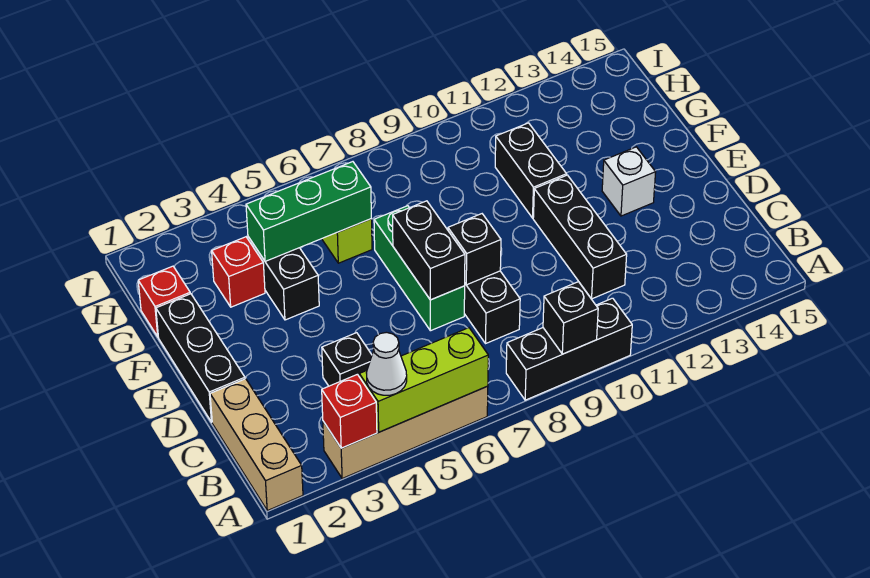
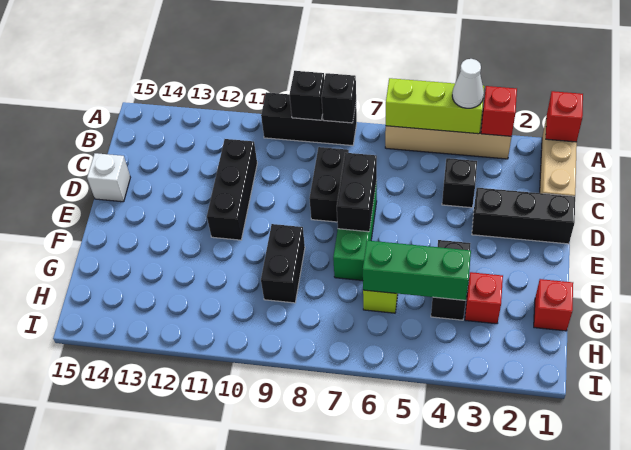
none -> red brick A1 level 2
black brick D1:F1 level 1 -> black brick D1:D3 level 1
black brick D8 level 2 -> black brick A8 level 2
white brick E13 level 1 -> white brick D15 level 1
black brick F11:G11 level 1 -> black brick F9:G9 level 1

